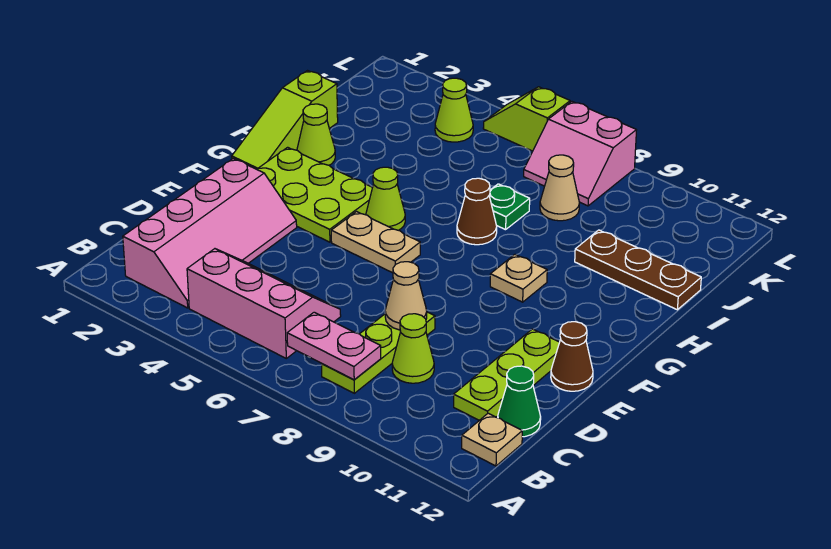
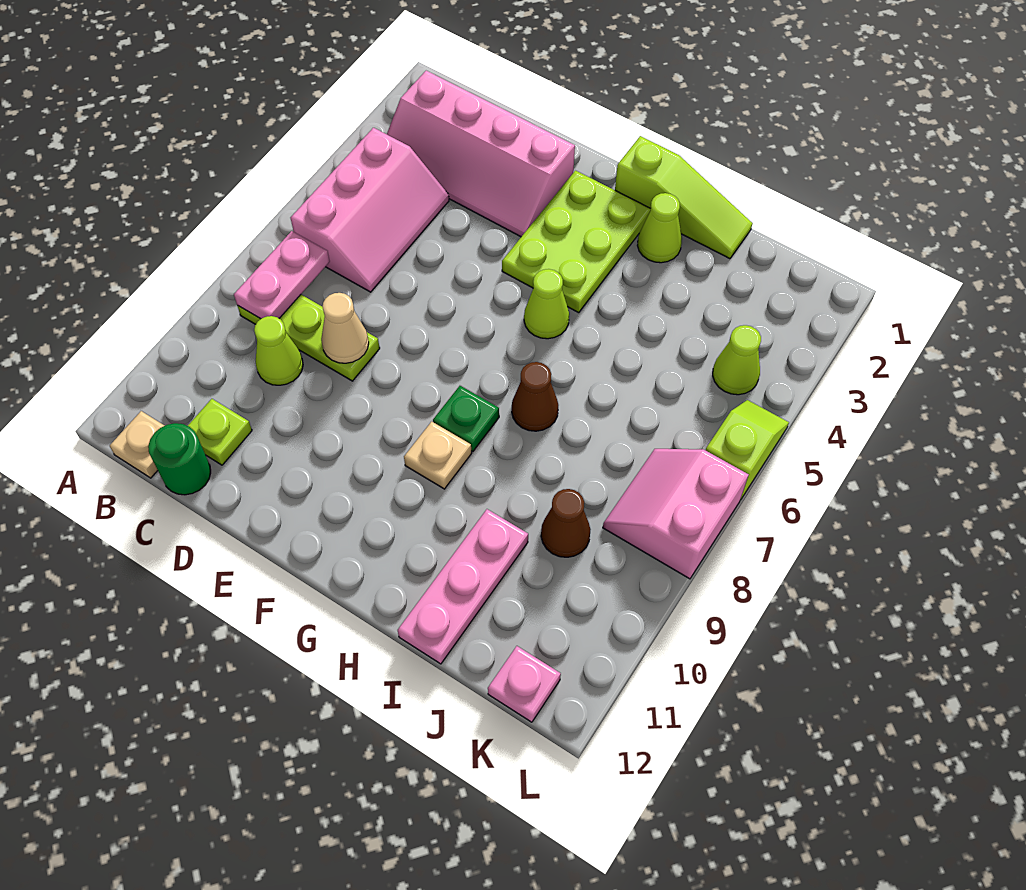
lime plate C11:E11 level 1 -> lime plate C11 level 1
green cone C12 level 1 -> green round brick C12 level 1
brown cone E12 level 1 -> brown cone J9 level 1
tan plate F5:F6 level 1 -> none
lime slope G1:I1 level 1 top I -> lime slope G1:I1 level 1 top G
green plate I7 level 1 -> green plate G8 level 1
brown plate I10:I12 level 1 -> pink plate I10:I12 level 1
tan cone J8 level 1 -> none
none -> pink plate K12 level 1

